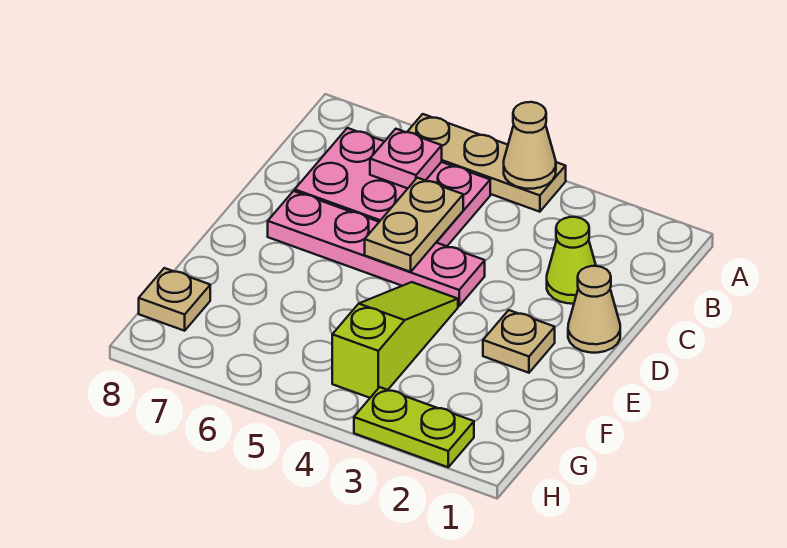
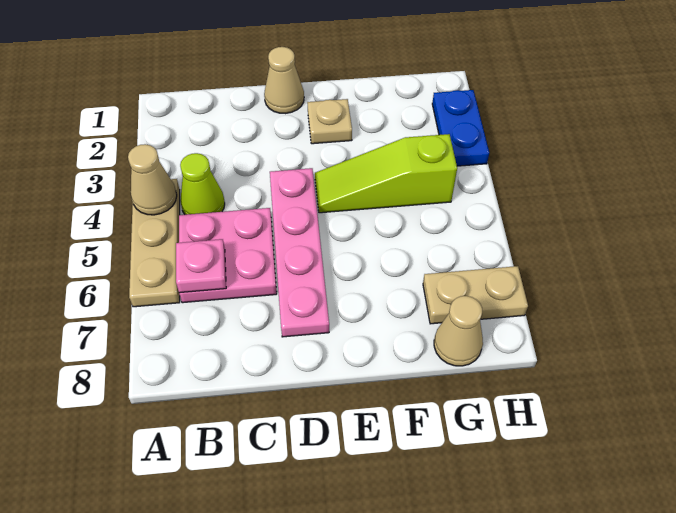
pink plate B5:C7 level 1 -> pink plate B5:C6 level 1
lime cone C2 level 1 -> lime cone B4 level 1
tan plate C5:D5 level 2 -> tan plate G7:H7 level 1
tan plate G8 level 1 -> tan cone G8 level 1
lime plate H2:H3 level 1 -> blue plate H2:H3 level 1

